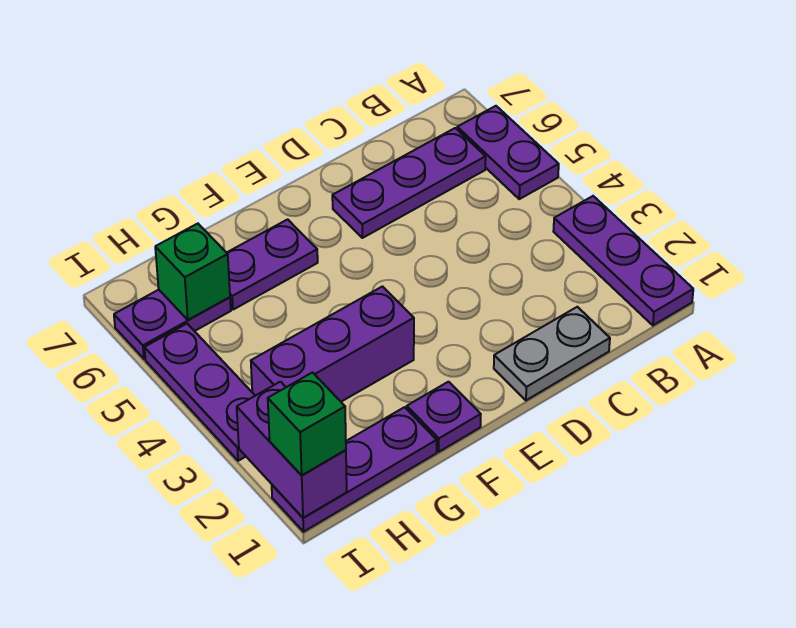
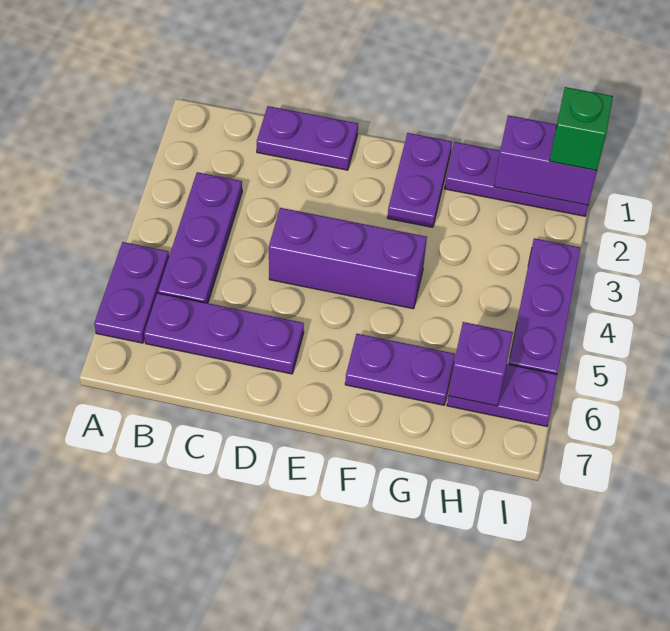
purple plate A1:A3 level 1 -> purple plate B3:B5 level 1
grey plate C1:D1 level 1 -> purple plate C1:D1 level 1
purple plate F1 level 1 -> purple plate F1:F2 level 1
purple brick F3:H3 level 1 -> purple brick D4:F4 level 1
green brick H6 level 2 -> purple brick H6 level 2
purple brick I1:I2 level 2 -> purple brick H1:I1 level 2

